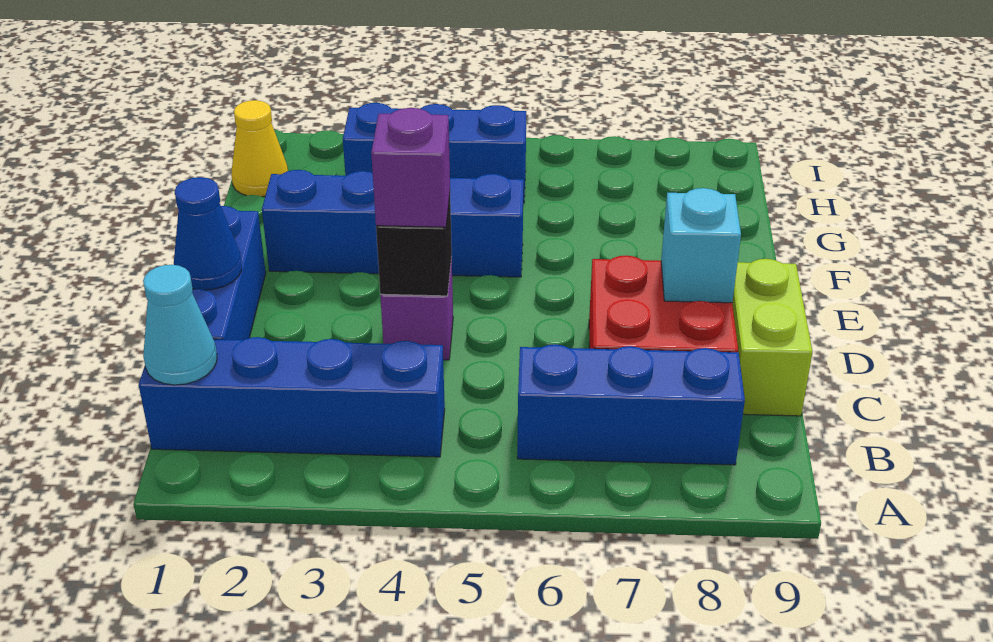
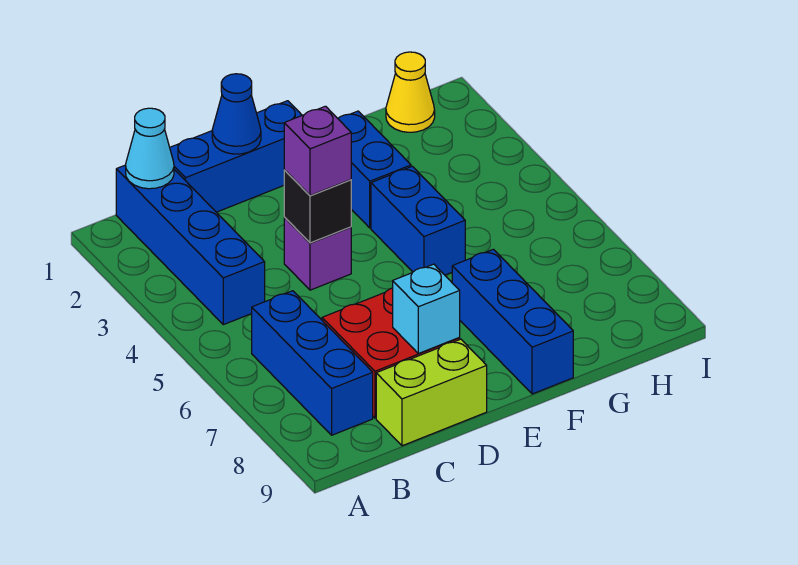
blue brick H3:H5 level 1 -> blue brick F7:F9 level 1

